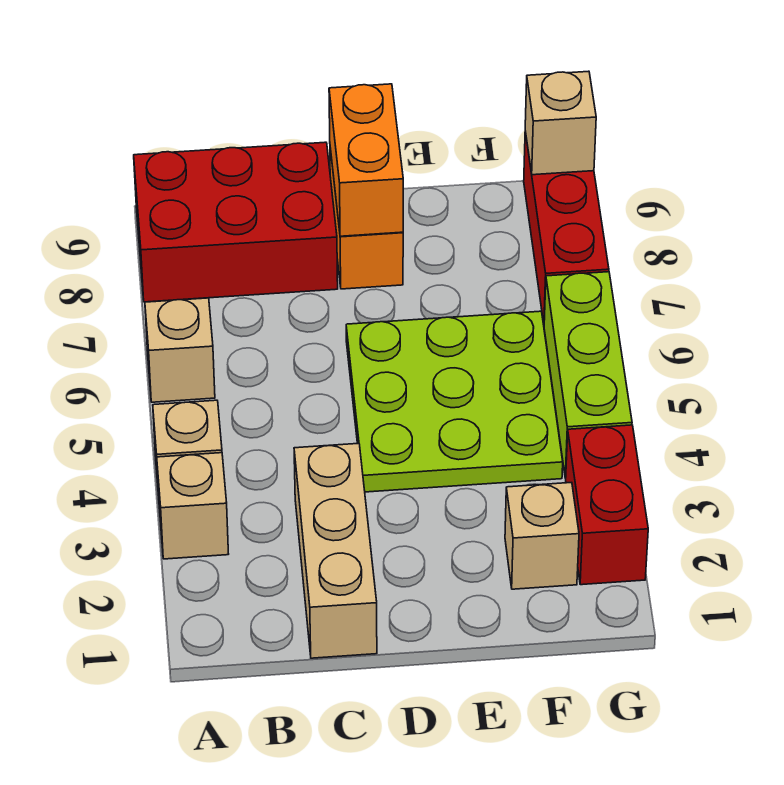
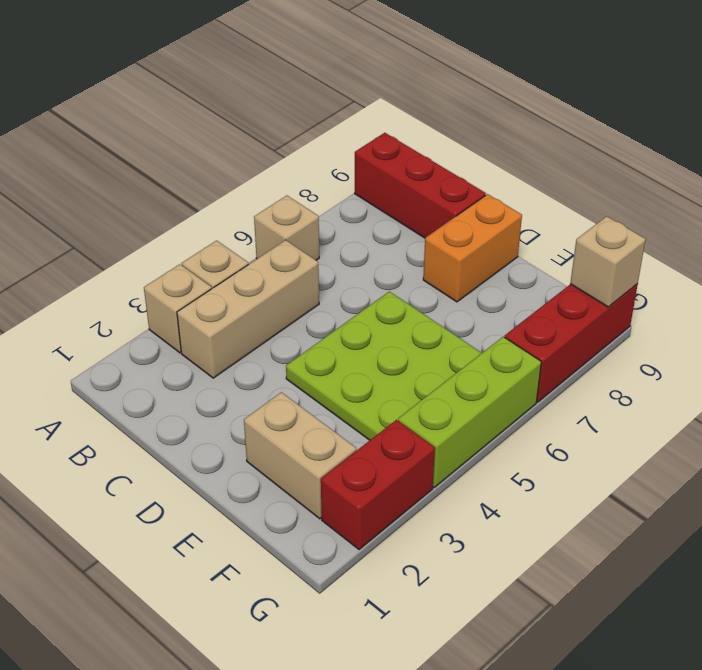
red brick A8:C9 level 1 -> red brick A9:C9 level 1
tan brick C1:C3 level 1 -> tan brick B3:B5 level 1
orange brick D8:D9 level 2 -> none
tan brick F2 level 1 -> tan brick E2:F2 level 1

